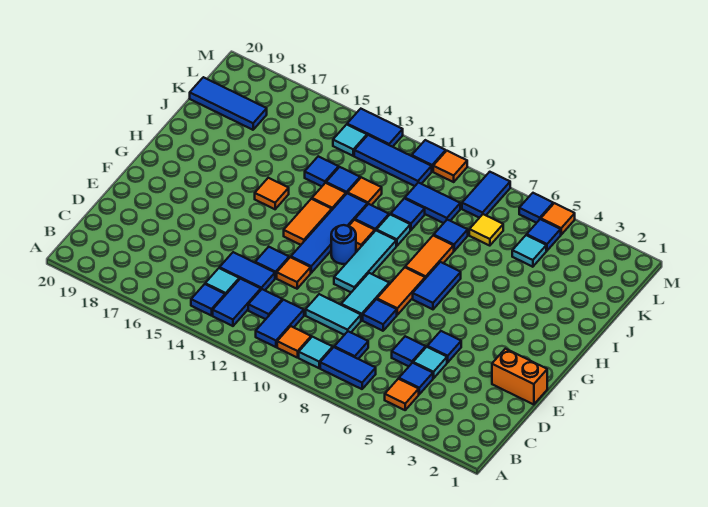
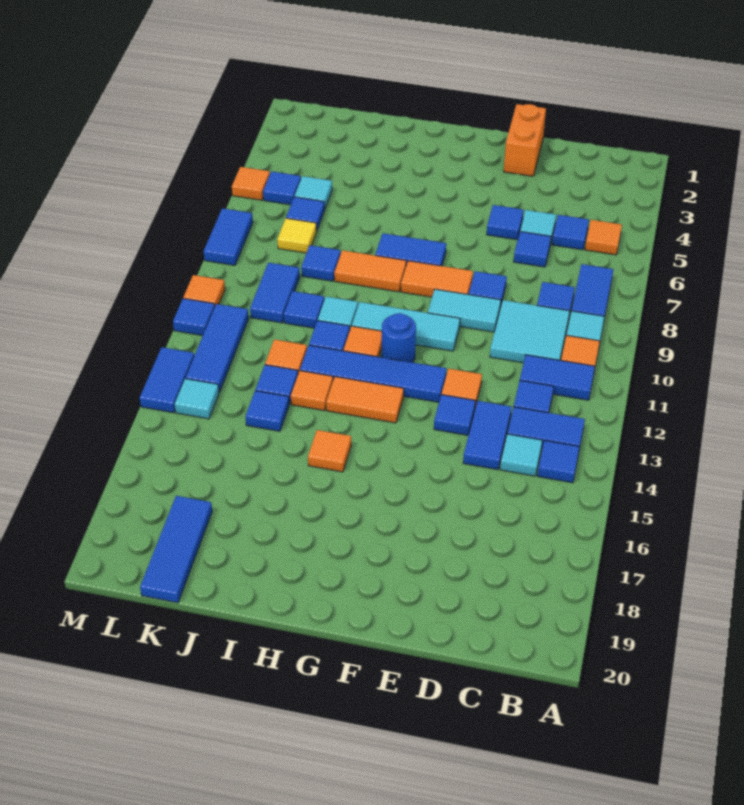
cyan tile D9:D10 level 1 -> cyan tile C9:D10 level 1
blue tile L8:M8 level 1 -> blue tile M7:M8 level 1
blue tile M6 level 1 -> blue tile K6 level 1

